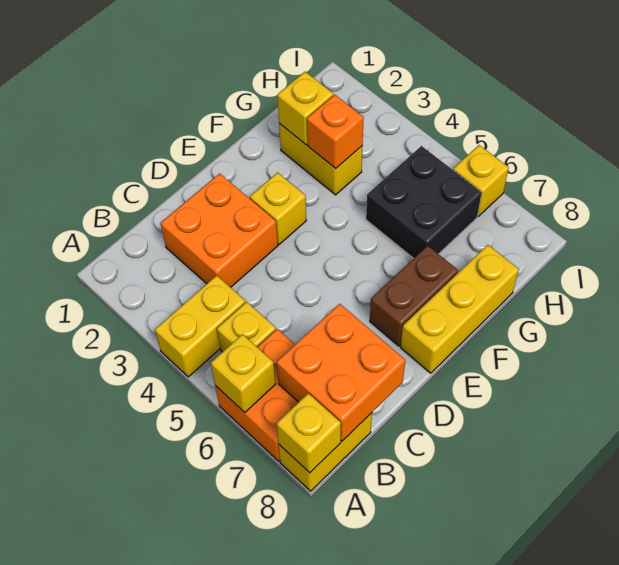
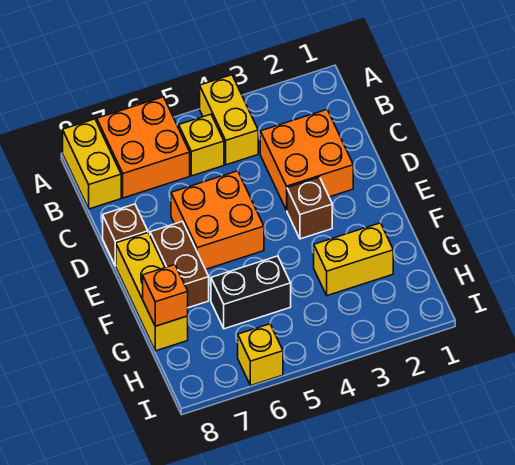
yellow brick A6 level 2 -> none
yellow brick A8 level 2 -> none
orange brick B7:C8 level 2 -> orange brick D5:E6 level 1
none -> brown brick D8 level 1
yellow brick E3 level 1 -> brown brick E3 level 1
yellow brick G2 level 2 -> none
orange brick G3 level 2 -> orange brick G8 level 2
black brick G5:H6 level 1 -> black brick G5:G6 level 1

